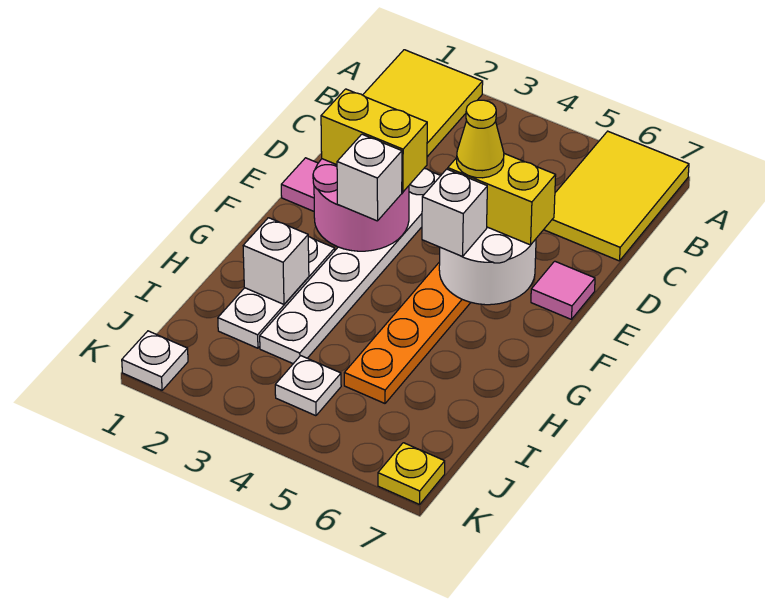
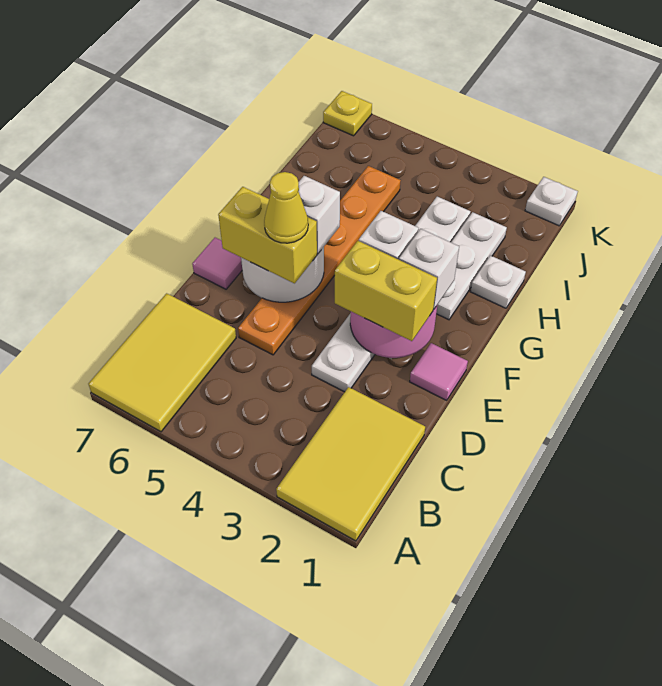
white brick H2 level 2 -> white brick F2 level 3
white plate J4 level 1 -> white plate H1 level 1

